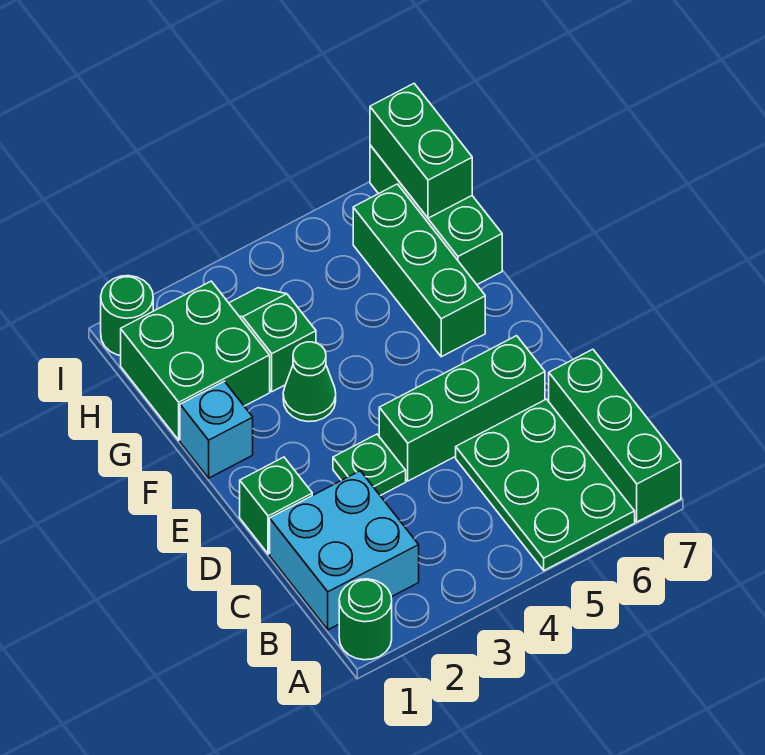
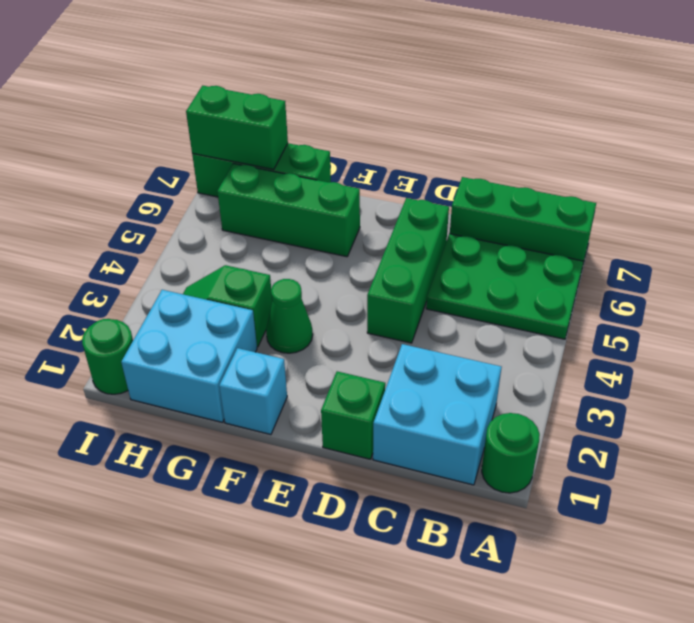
green plate D3 level 1 -> none
green brick G1:H2 level 1 -> cyan brick G1:H2 level 1

